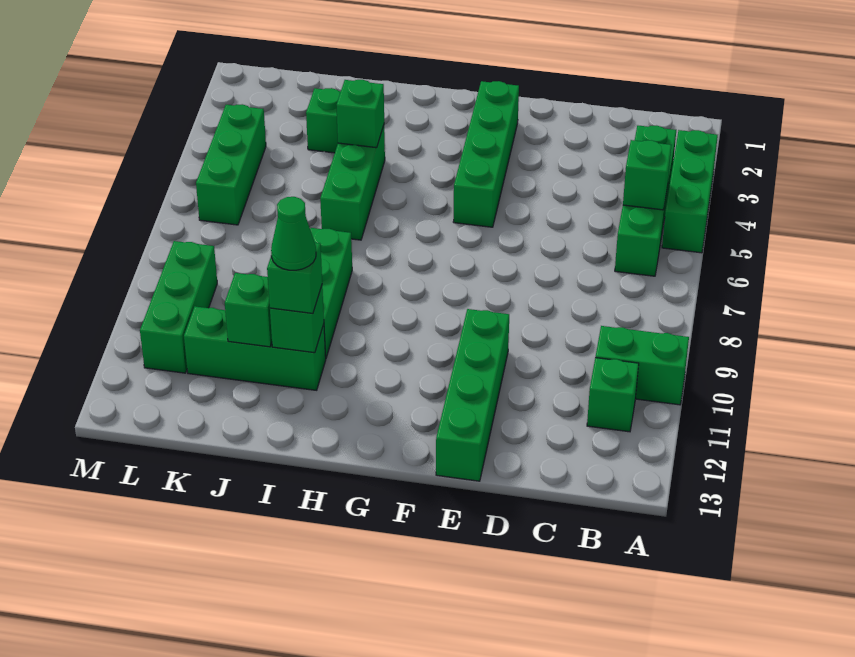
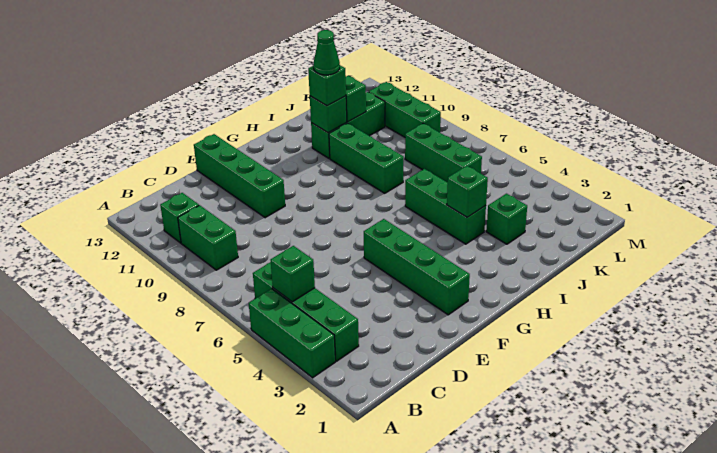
green brick A10:B10 level 1 -> green brick B9:B10 level 1
green brick L4:L6 level 1 -> green brick K6:K8 level 1

